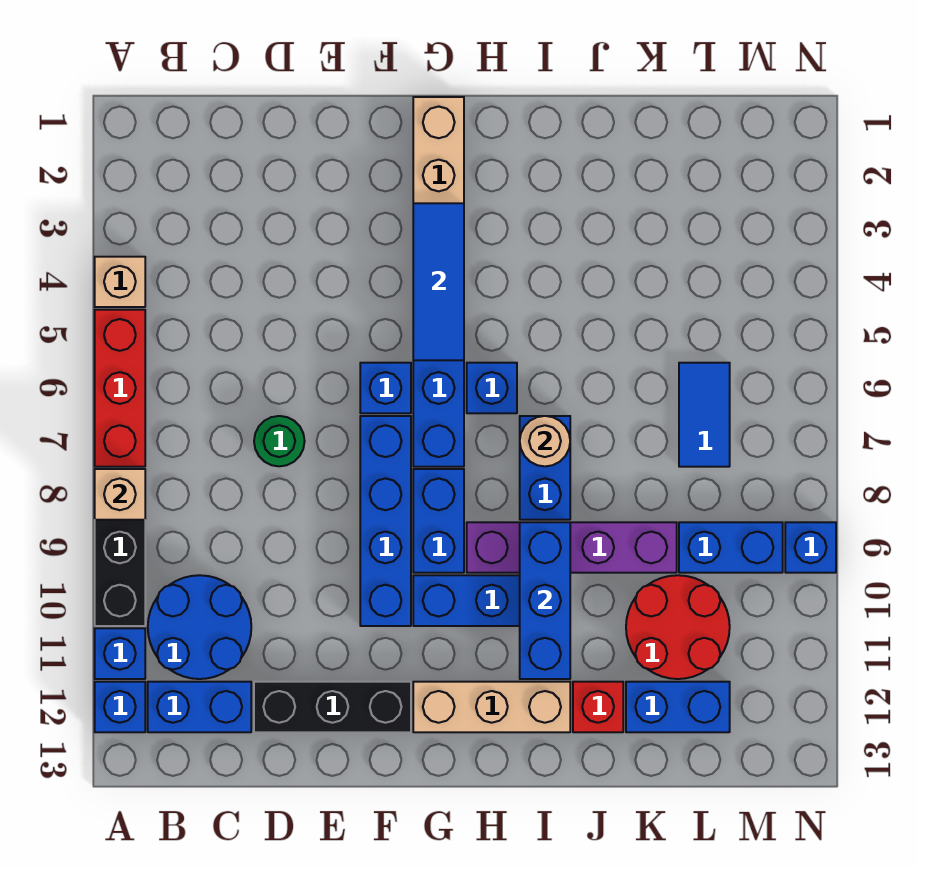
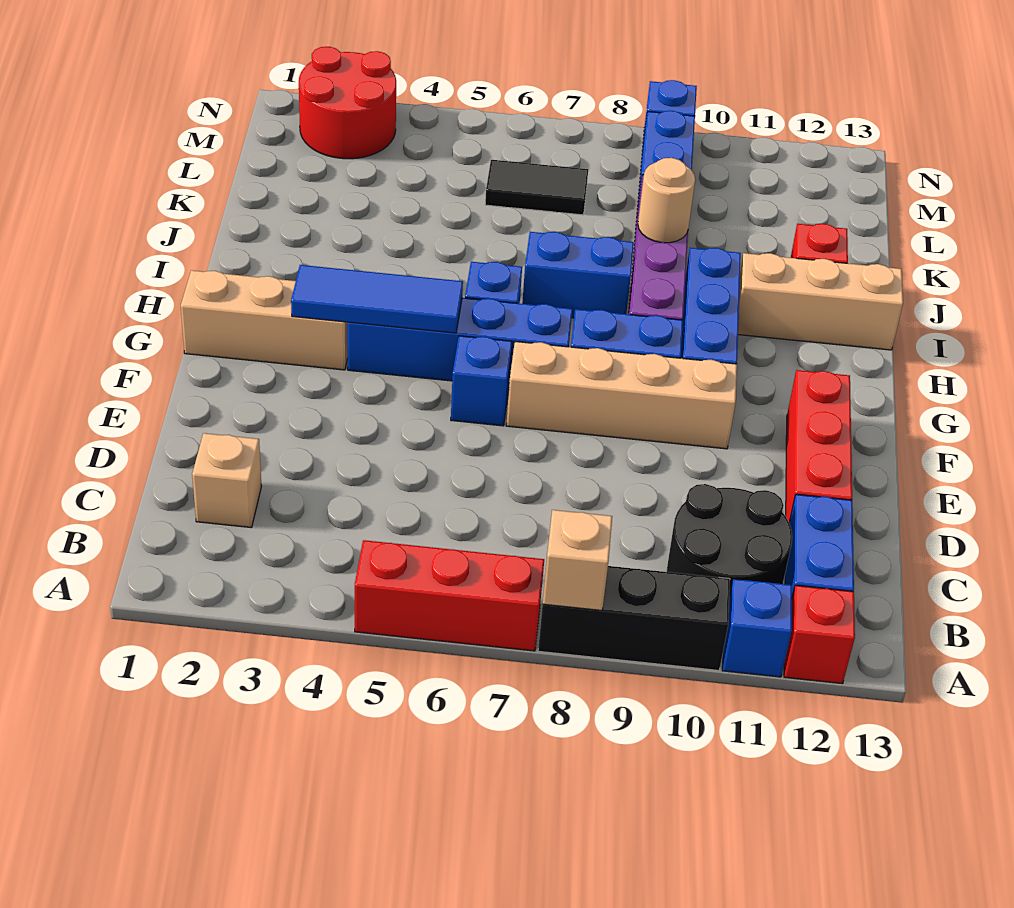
tan brick A4 level 1 -> tan brick C2 level 1
blue brick A12 level 1 -> red brick A12 level 1
blue round brick B10:C11 level 1 -> black round brick B10:C11 level 1
green round brick D7 level 1 -> none
black brick D12:F12 level 1 -> red brick D12:F12 level 1
blue brick F7:F10 level 1 -> tan brick F7:F10 level 1
tan brick G12:I12 level 1 -> tan brick I11:I13 level 1
tan round brick I7 level 2 -> tan round brick J9 level 2
blue brick I9:I11 level 2 -> none
red round brick K10:L11 level 1 -> red round brick M2:N3 level 1
blue brick K12:L12 level 1 -> none
blue tile L6:L7 level 1 -> black tile L6:L7 level 1

